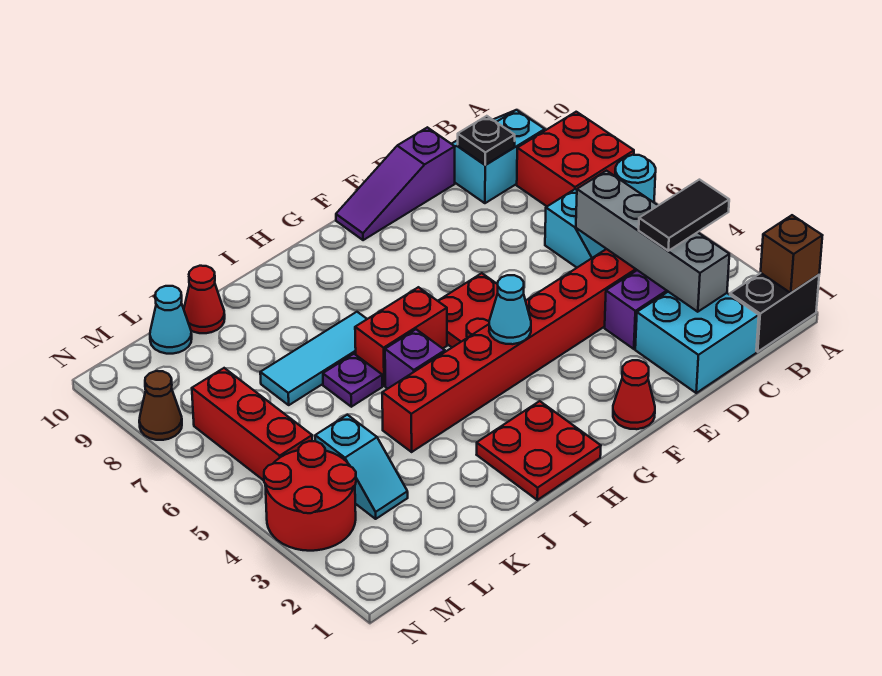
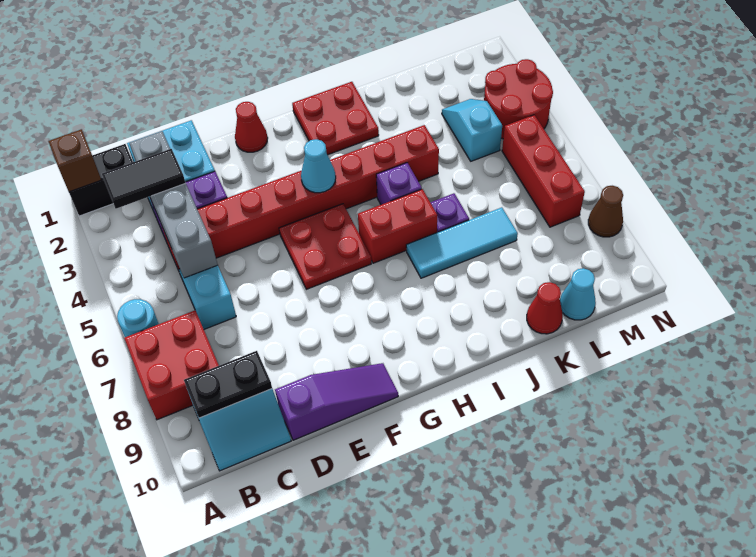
black plate C9 level 2 -> black plate B9:C9 level 2

